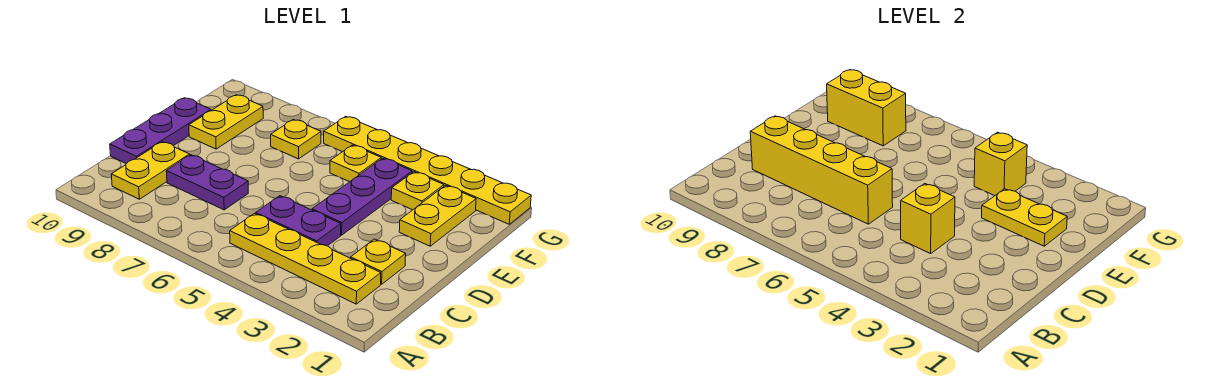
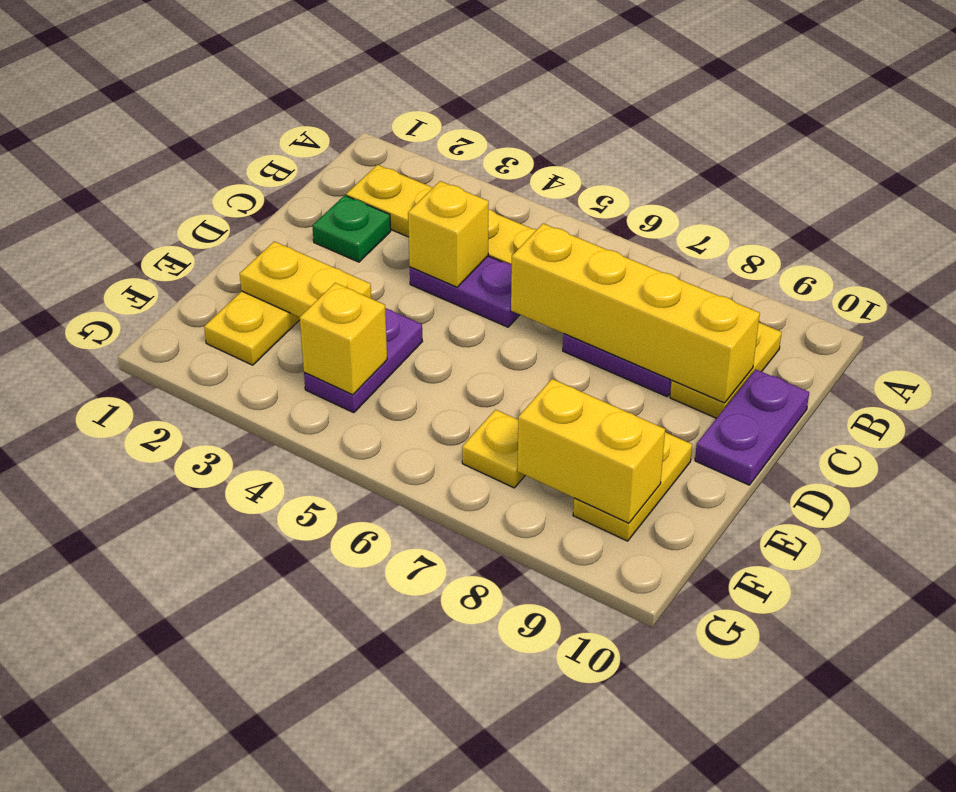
yellow plate C2 level 1 -> green plate C2 level 1
purple plate C10:E10 level 1 -> purple plate C10:D10 level 1
purple plate D4:F4 level 1 -> purple plate E4:F4 level 1
yellow plate F3 level 1 -> none
yellow plate F5 level 1 -> none
yellow plate G1:G6 level 1 -> none

